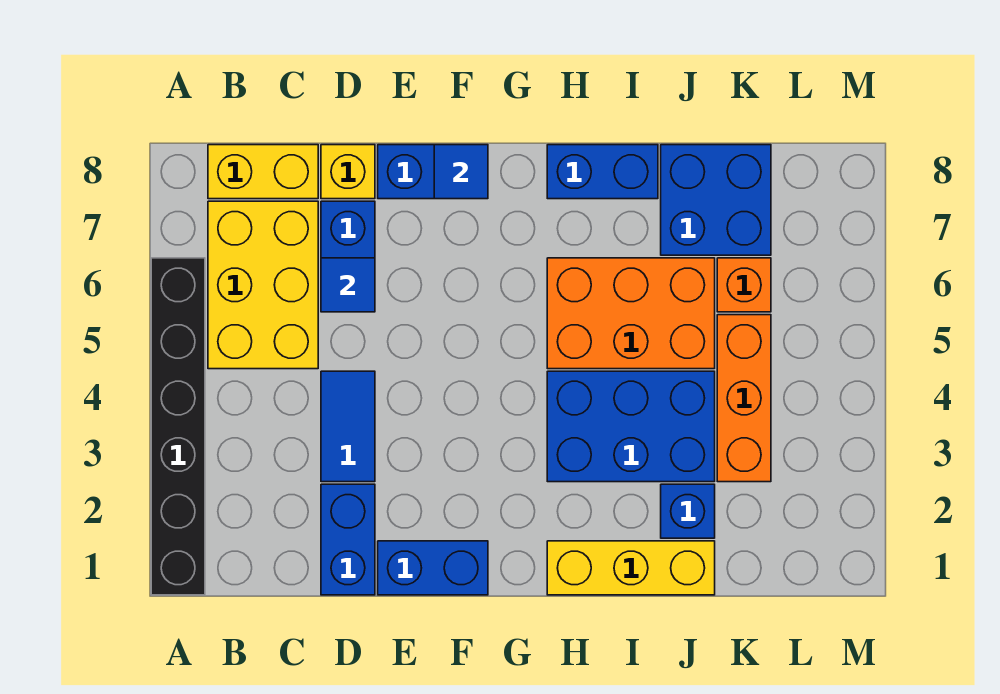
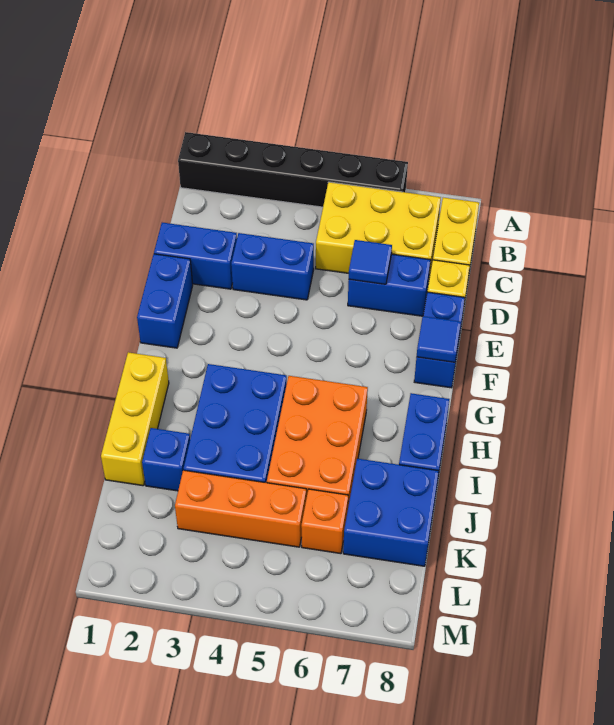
blue tile D3:D4 level 1 -> blue brick D3:D4 level 1

